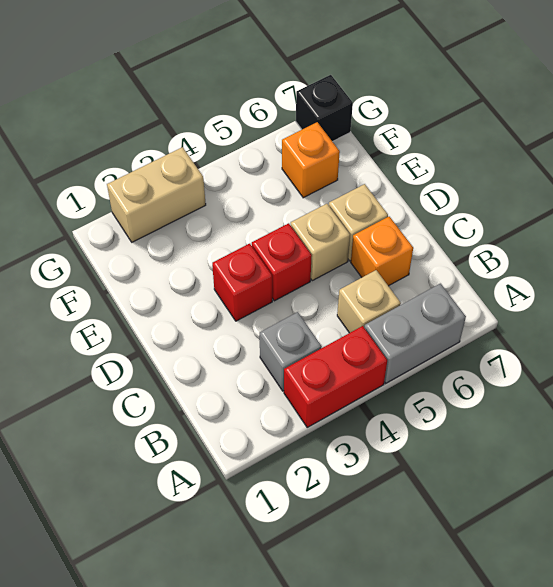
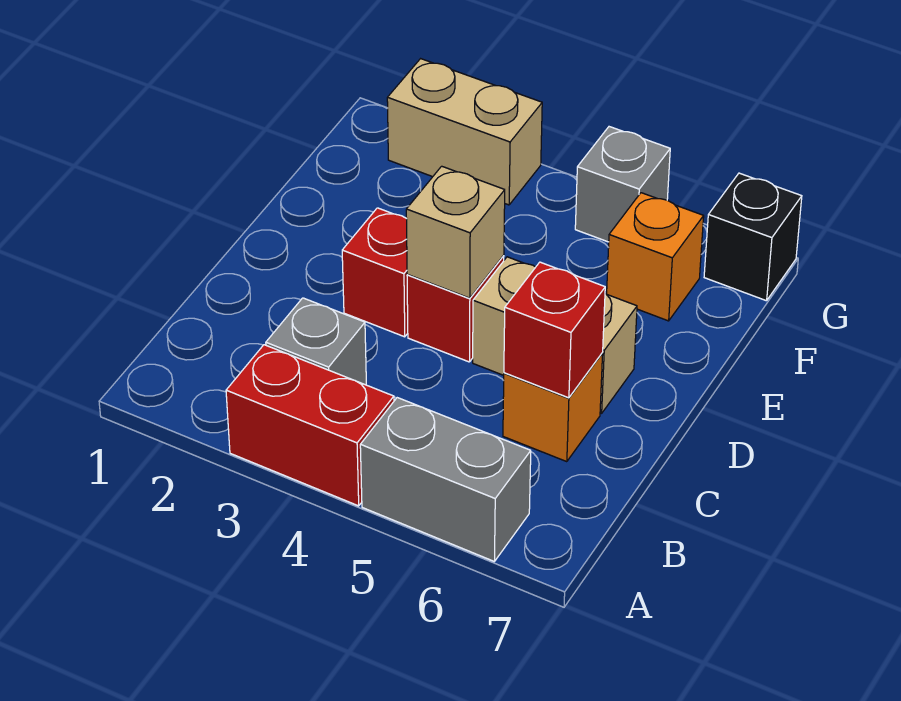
tan brick B5 level 1 -> tan brick D4 level 2
none -> red brick C6 level 2
none -> grey brick G5 level 1

